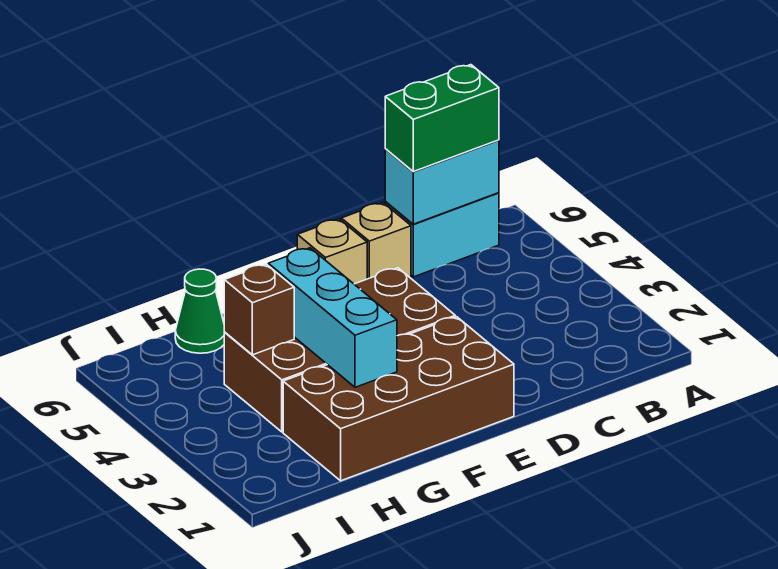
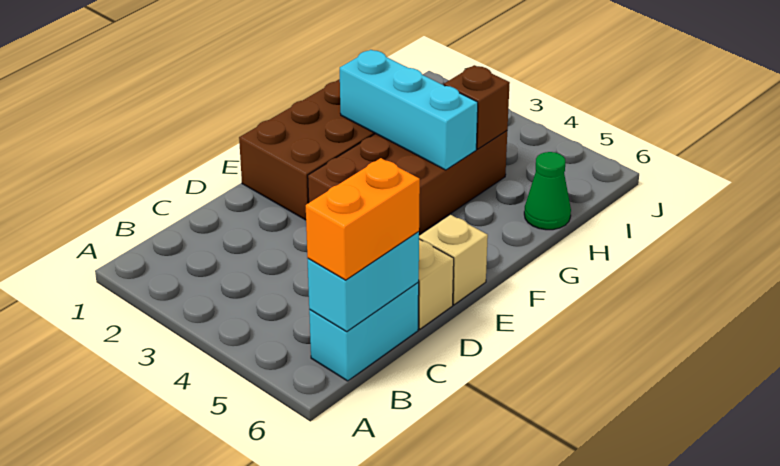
green brick B6:C6 level 3 -> orange brick B6:C6 level 3

